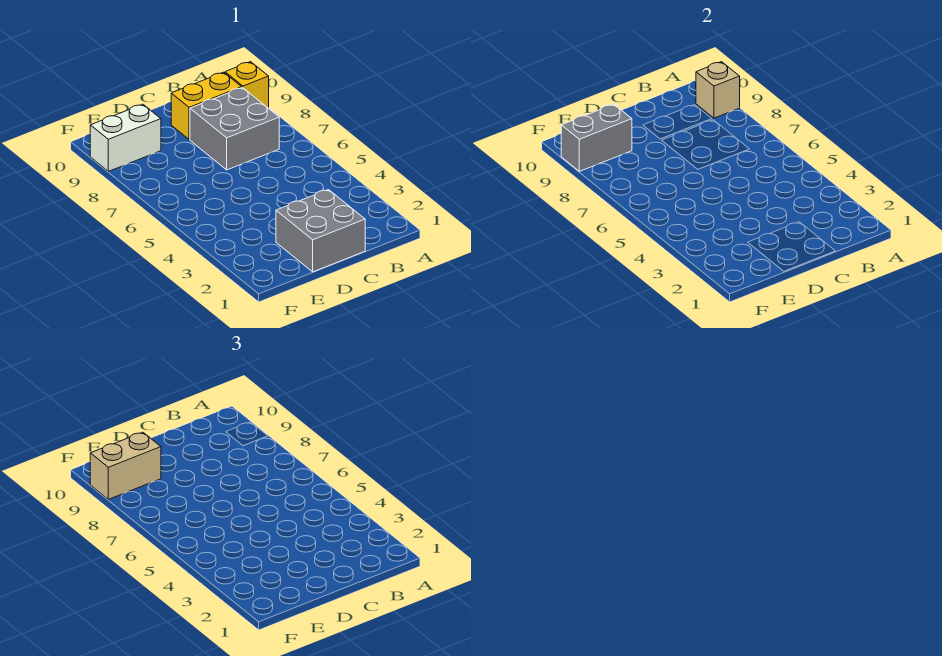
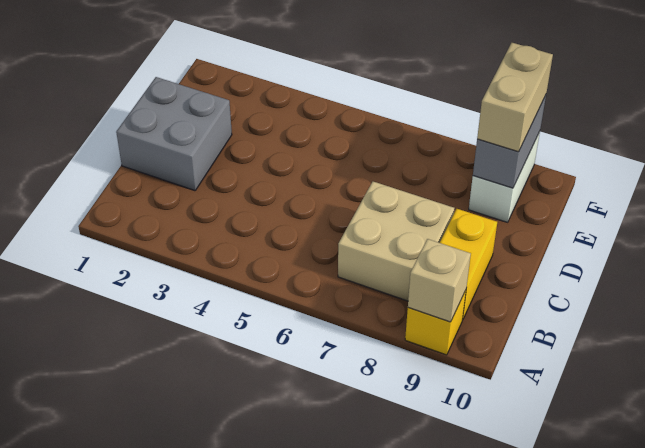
grey brick B7:C8 level 1 -> tan brick B7:C8 level 1

